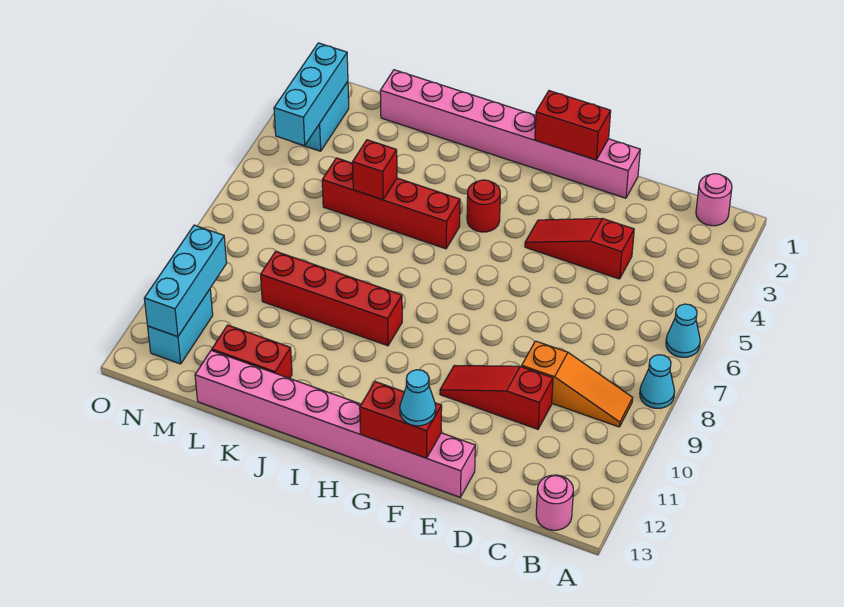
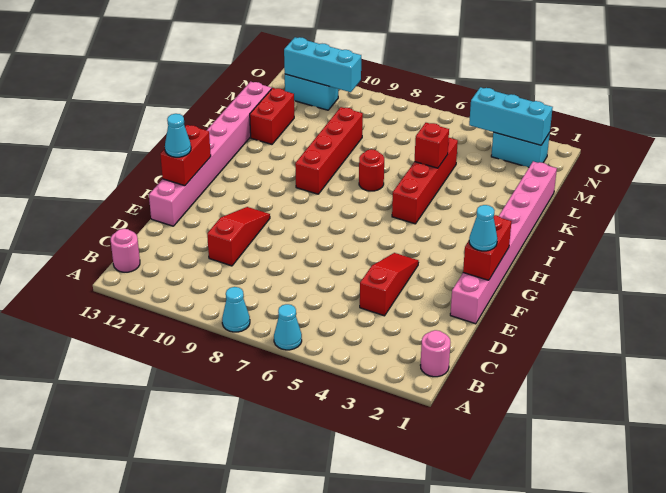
orange slope B9:D9 level 1 top D -> none
none -> cyan cone F1 level 3
red round brick H4 level 1 -> red round brick J7 level 1

